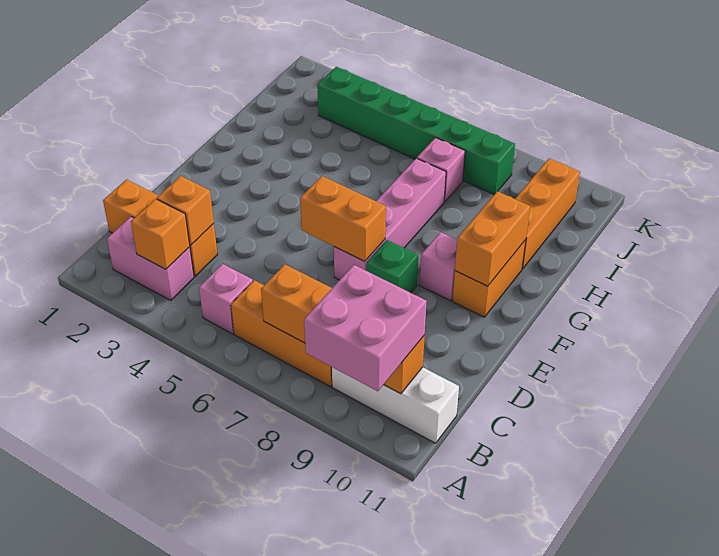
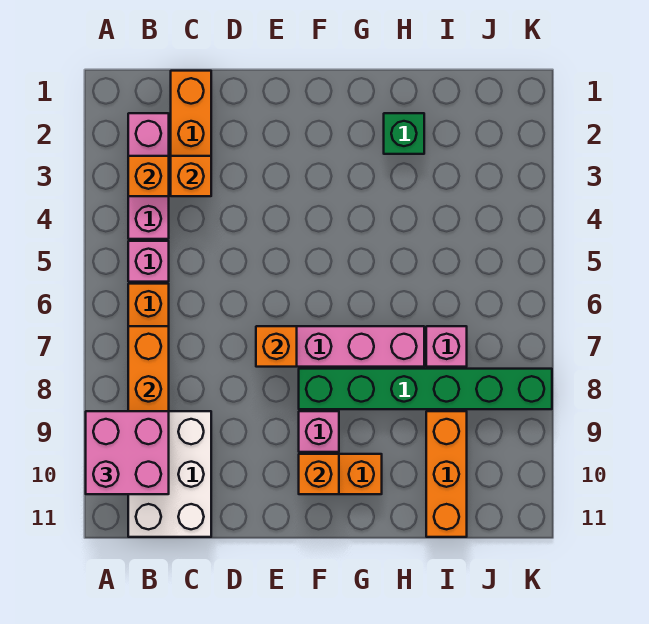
pink brick B2:B3 level 1 -> pink brick B2:B4 level 1
white brick B9:B11 level 1 -> white brick B9:C11 level 1
orange brick E6:E7 level 2 -> orange brick E7 level 2
green brick E8 level 1 -> green brick H2 level 1
orange brick F10:G10 level 2 -> orange brick F10 level 2
orange brick H10:J10 level 1 -> orange brick I9:I11 level 1
green brick J3:J8 level 1 -> green brick F8:K8 level 1

